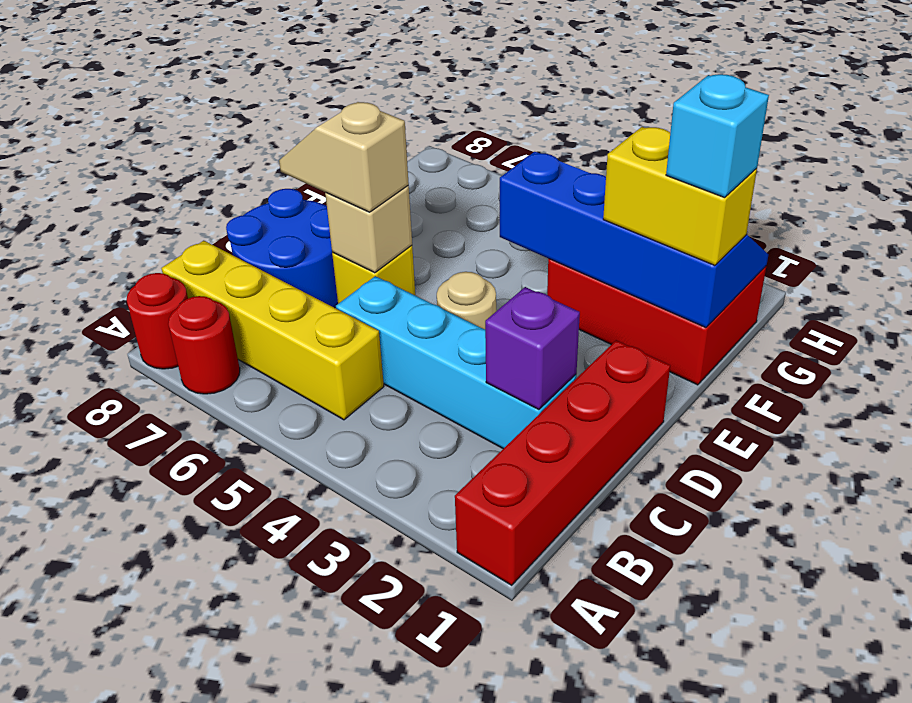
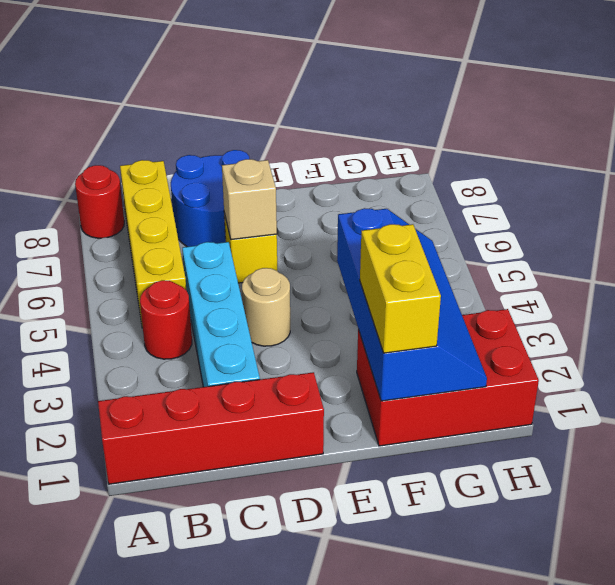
red round brick A7 level 1 -> red round brick B4 level 1
purple brick C2 level 2 -> none
tan slope D6:D7 level 3 top 6 -> none
red brick F1:G3 level 1 -> red brick F1:H2 level 1
cyan brick F1 level 4 -> none

